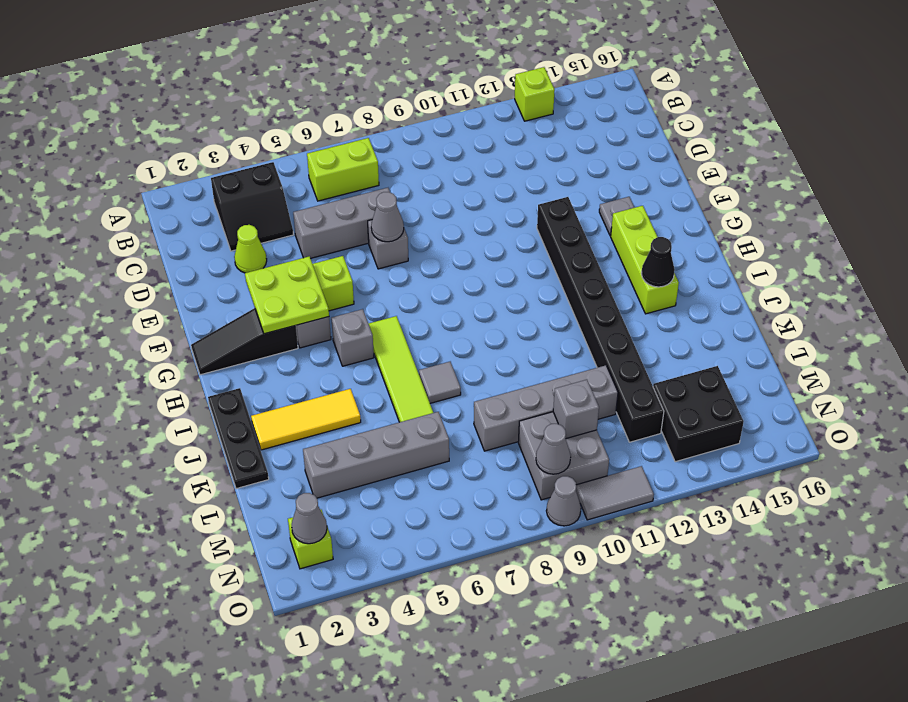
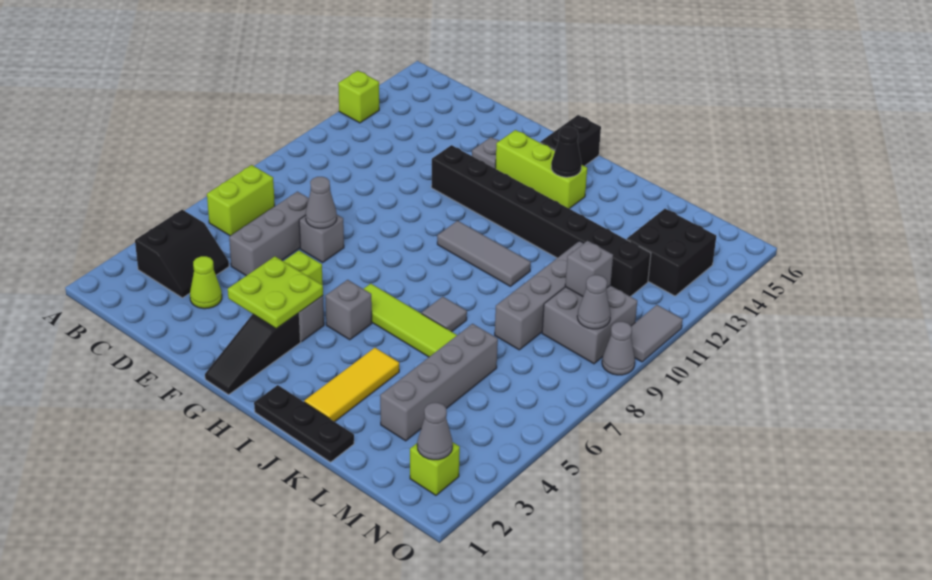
none -> grey tile H10:J10 level 1
none -> black brick H15:H16 level 1

